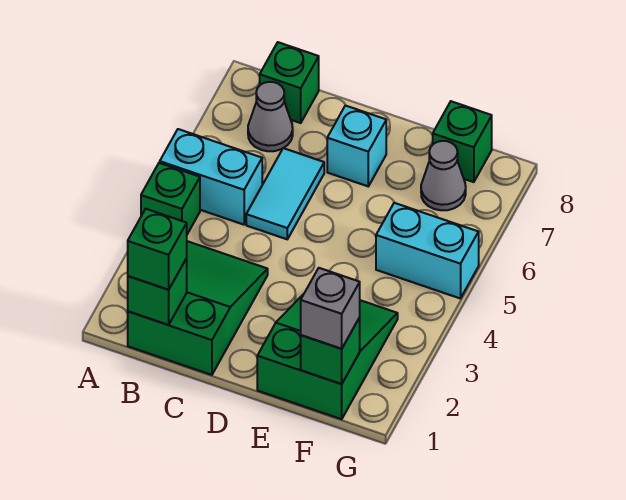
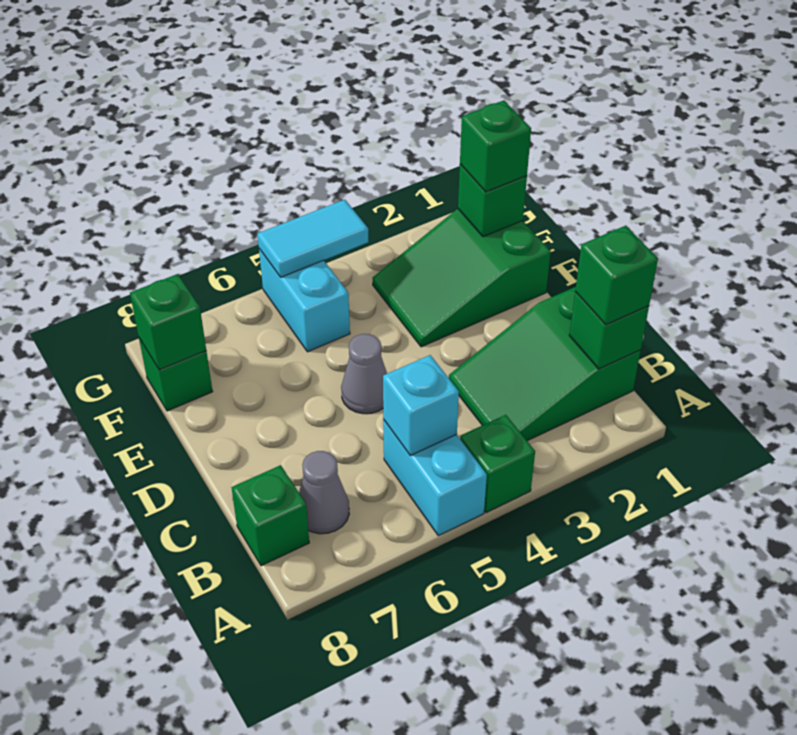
cyan tile C5:C6 level 1 -> cyan tile G4:G5 level 2
cyan brick D7 level 1 -> cyan brick B5 level 2
grey brick F1 level 3 -> green brick F1 level 3
grey cone F7 level 1 -> grey cone D5 level 1
none -> green brick F8 level 2

